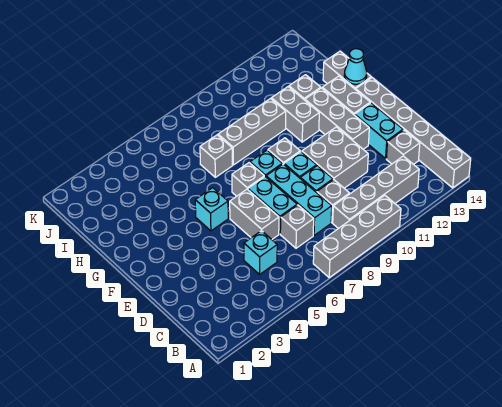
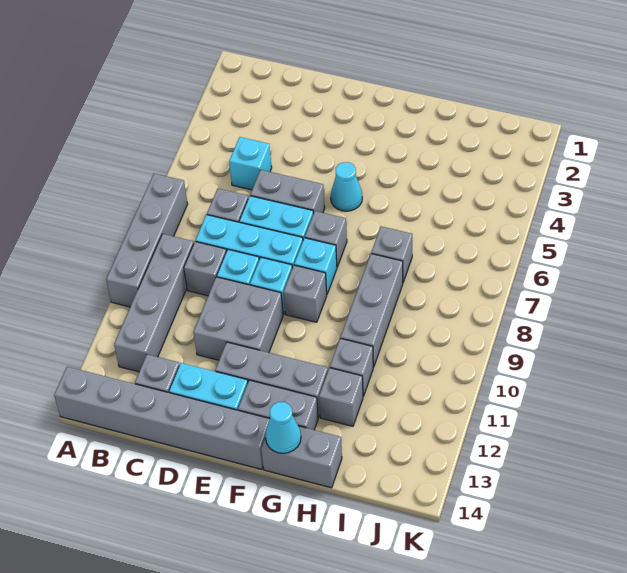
cyan brick F5 level 1 -> cyan cone F5 level 1
grey brick G11:H11 level 1 -> grey brick H11 level 1

